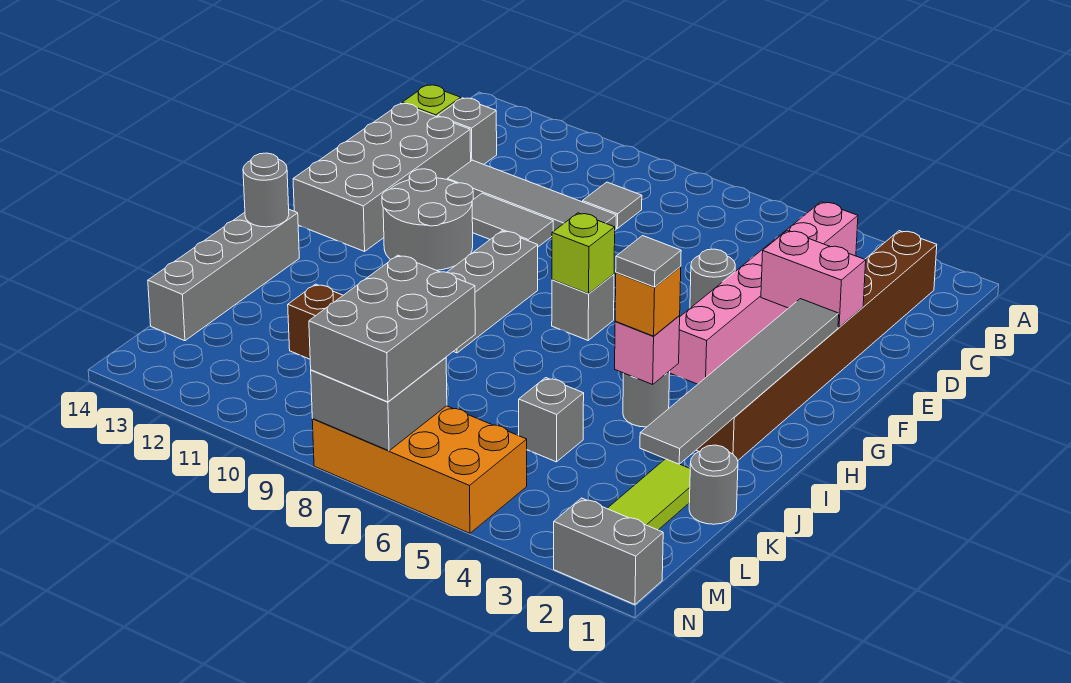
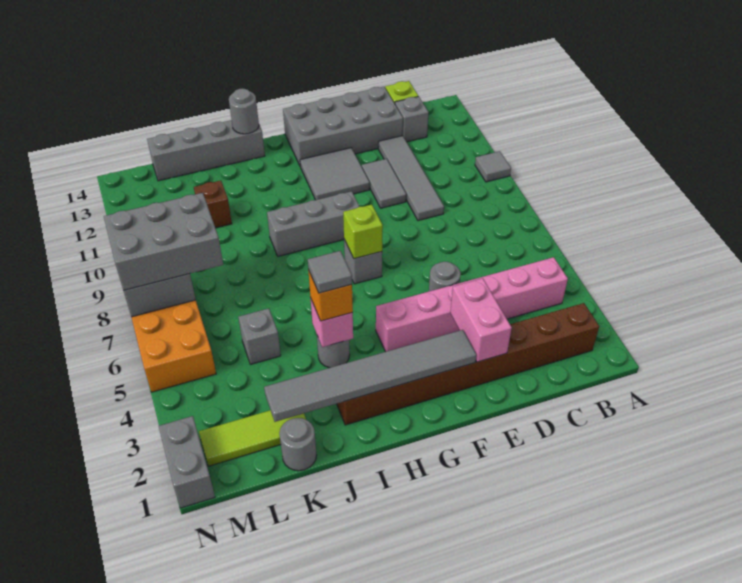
grey tile C9 level 1 -> grey tile A10 level 1
grey round brick F11:G12 level 1 -> grey tile F11:G12 level 1

